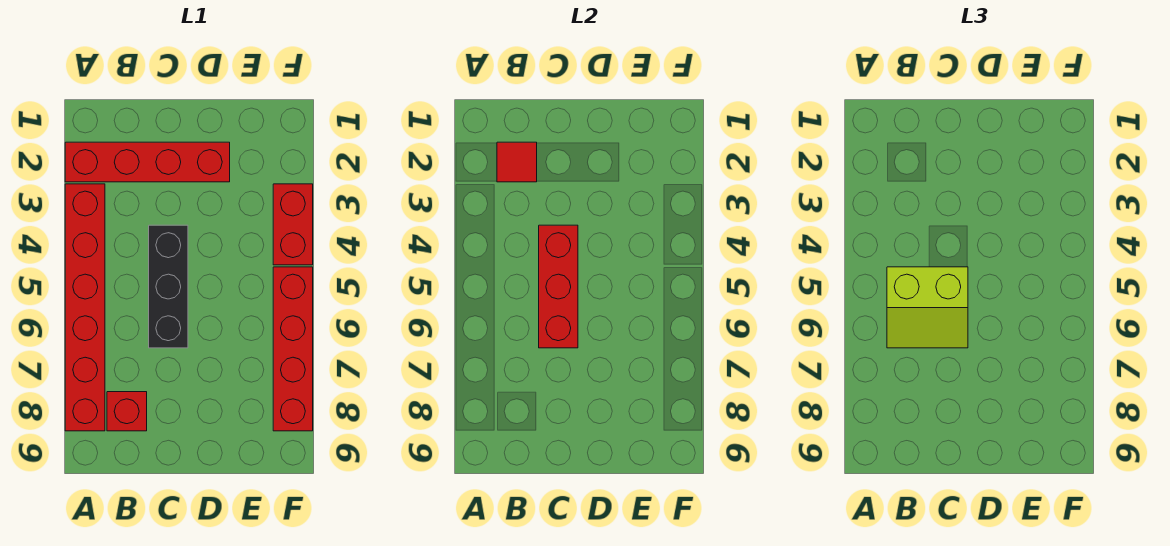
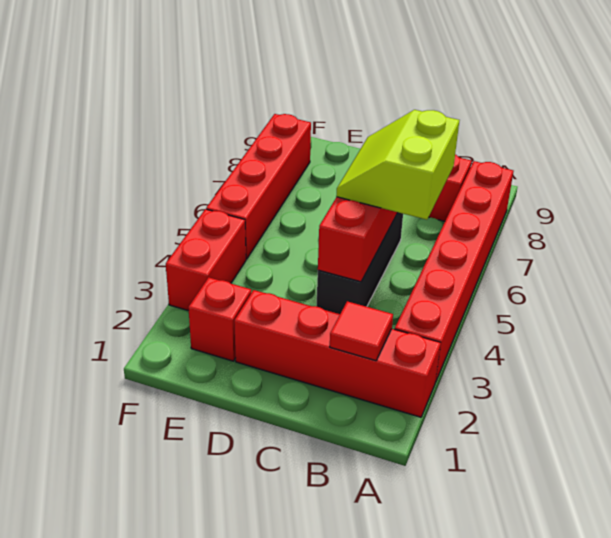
lime slope B5:C6 level 3 top 5 -> lime slope B5:C6 level 3 top B
none -> red brick E2 level 1

